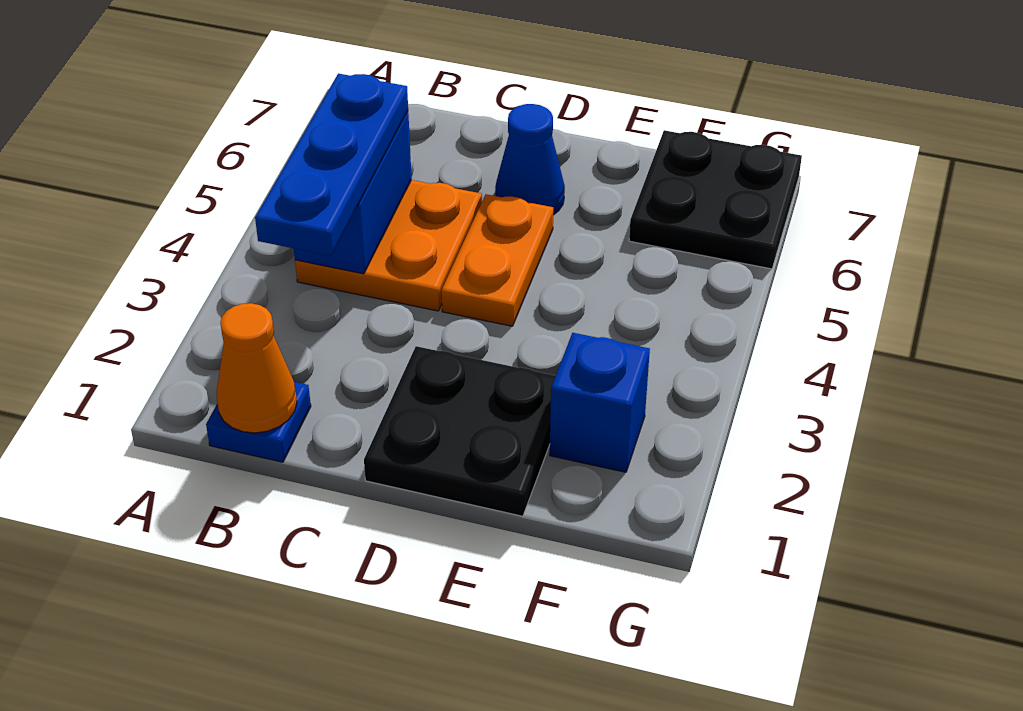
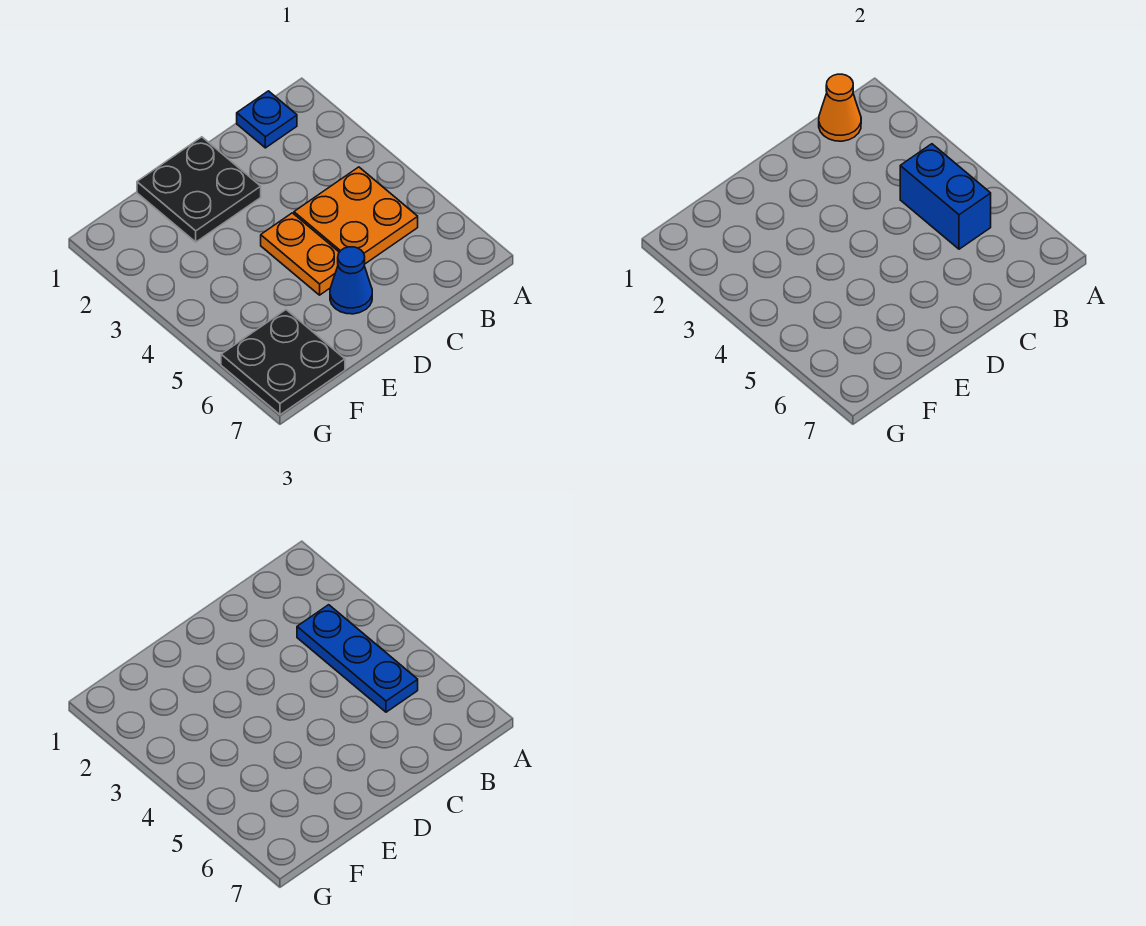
blue brick F2 level 1 -> none

